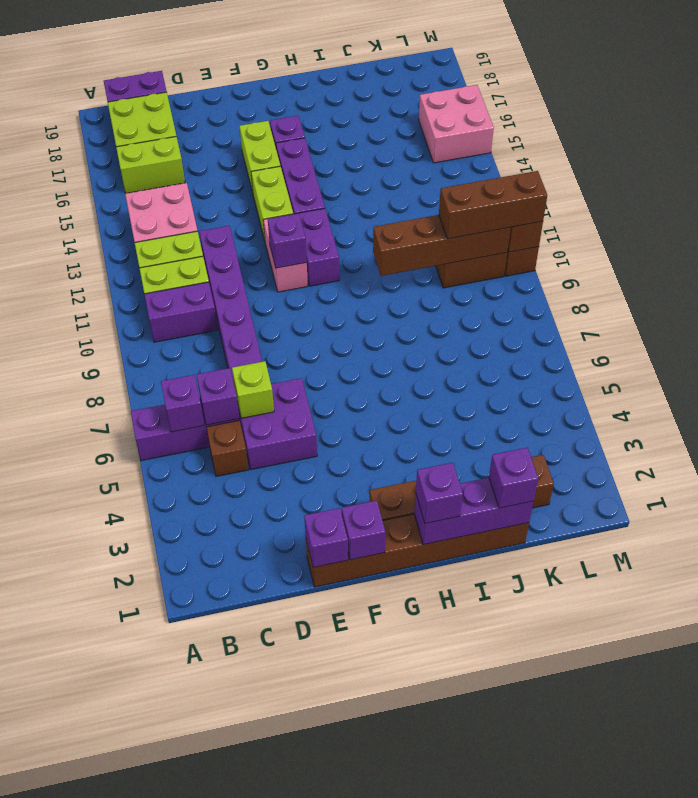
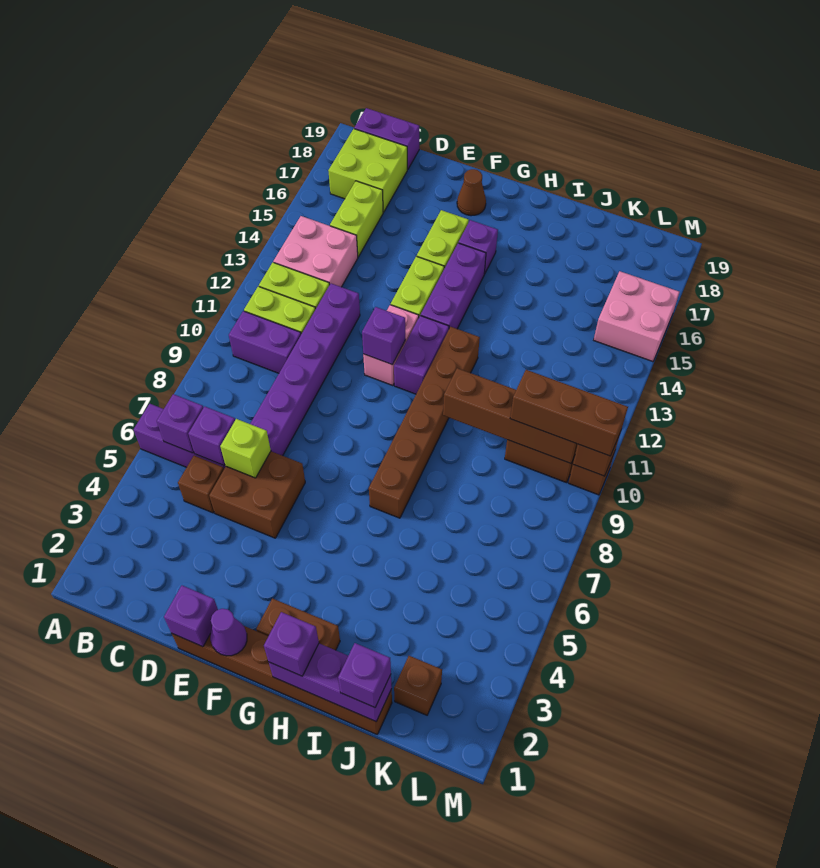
lime brick B16:C16 level 1 -> lime brick C15:C16 level 1
purple brick D5:E6 level 1 -> brown brick D5:E6 level 1
purple brick F1 level 2 -> purple cone F1 level 2
none -> brown cone F18 level 1
none -> brown brick H7:H12 level 1

